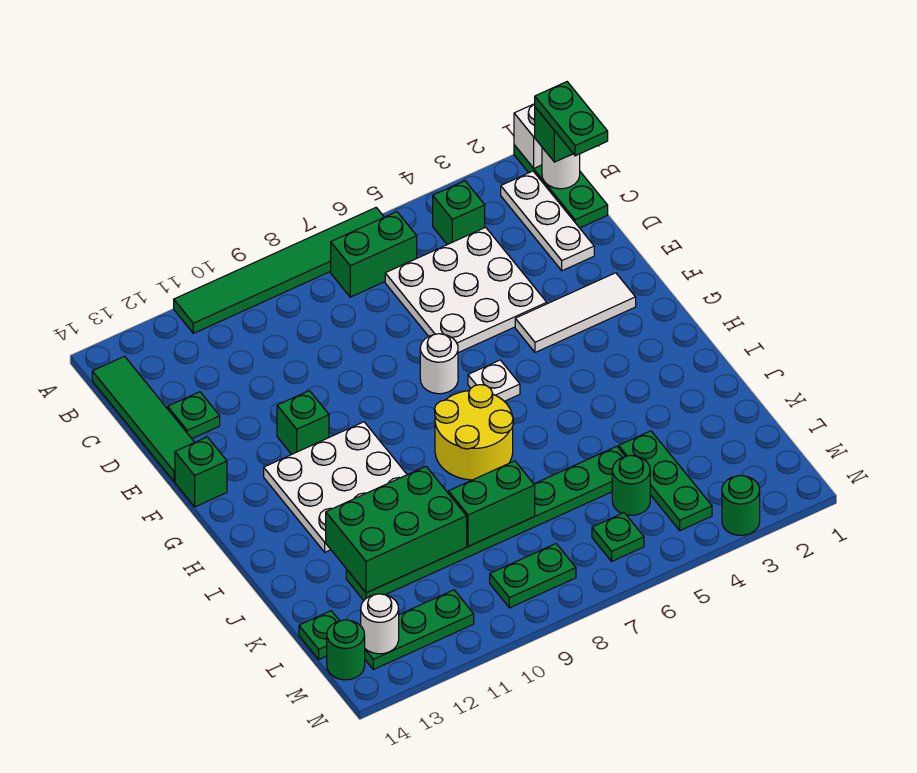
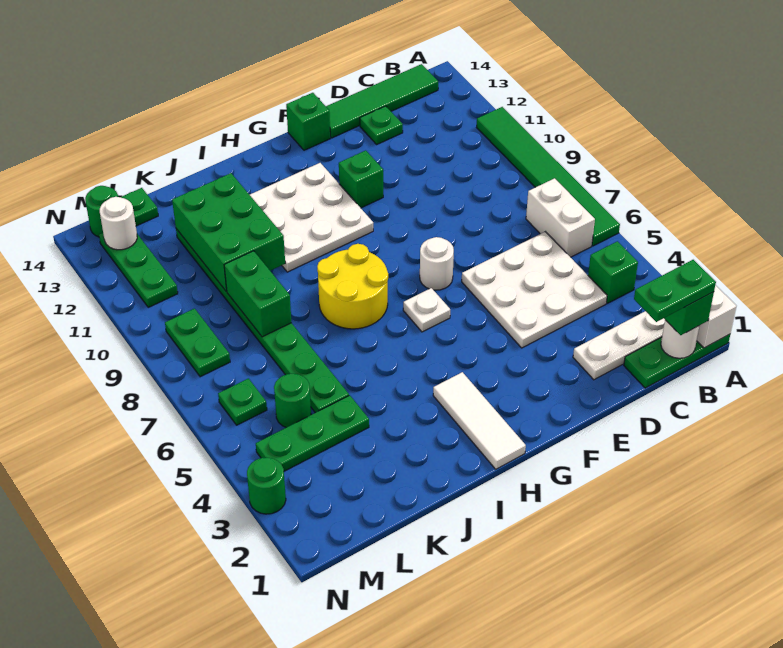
green brick B6:B7 level 1 -> white brick B6:B7 level 1
white tile F2:F4 level 1 -> white tile H1:H3 level 1

